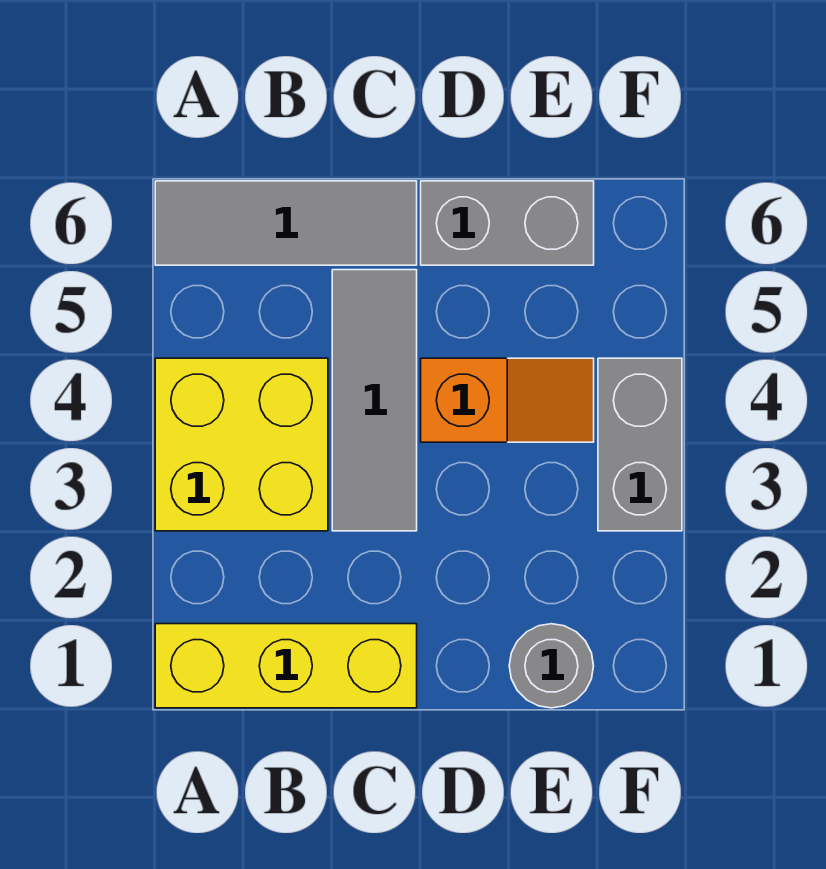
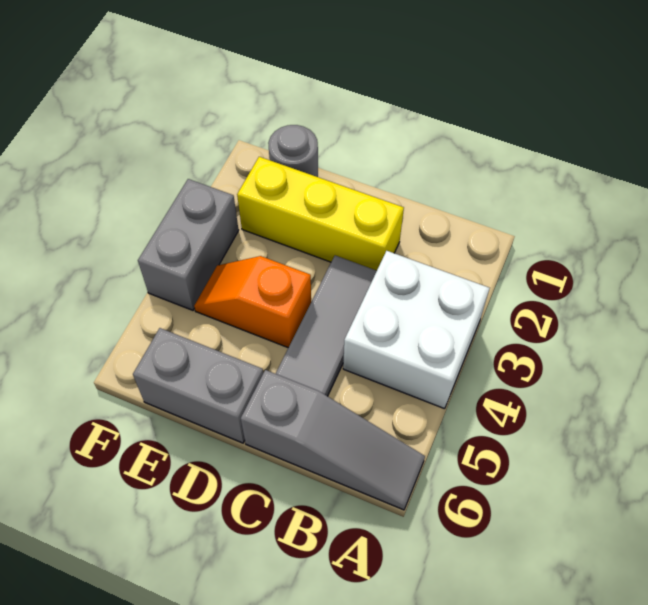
yellow brick A1:C1 level 1 -> yellow brick C2:E2 level 1
yellow brick A3:B4 level 1 -> white brick A3:B4 level 1
grey tile A6:C6 level 1 -> grey slope A6:C6 level 1 top C

